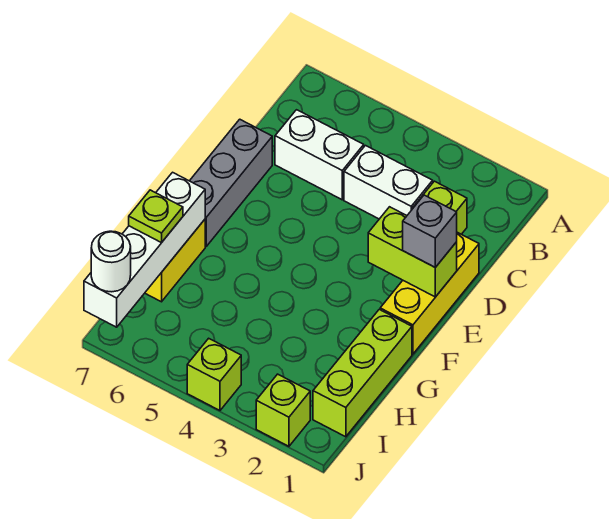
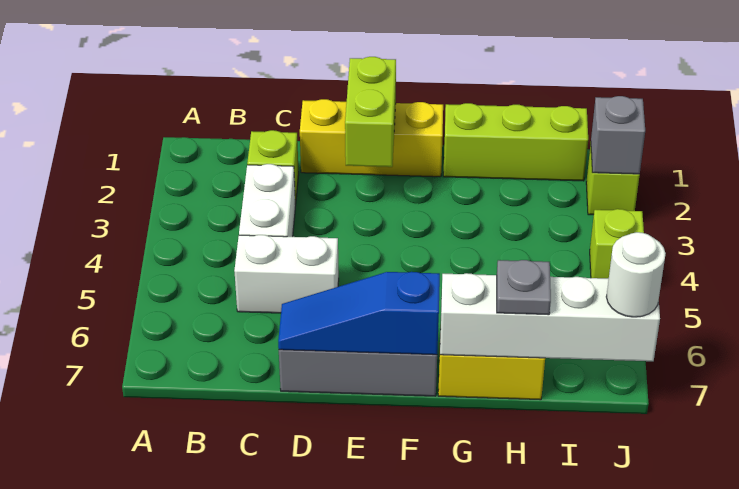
white brick C5:C6 level 1 -> white brick C5:D5 level 1
none -> blue slope D7:F7 level 2 top F
grey brick E1 level 3 -> grey brick J2 level 2
lime plate H7 level 3 -> grey plate H7 level 3

